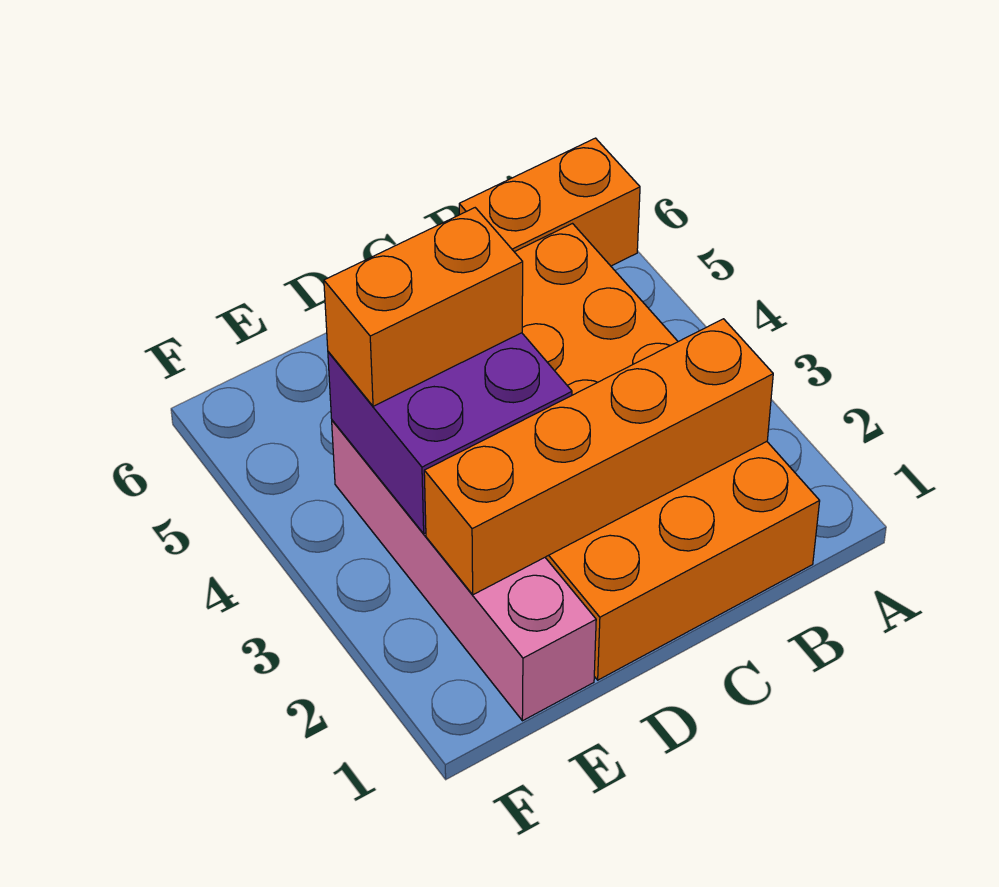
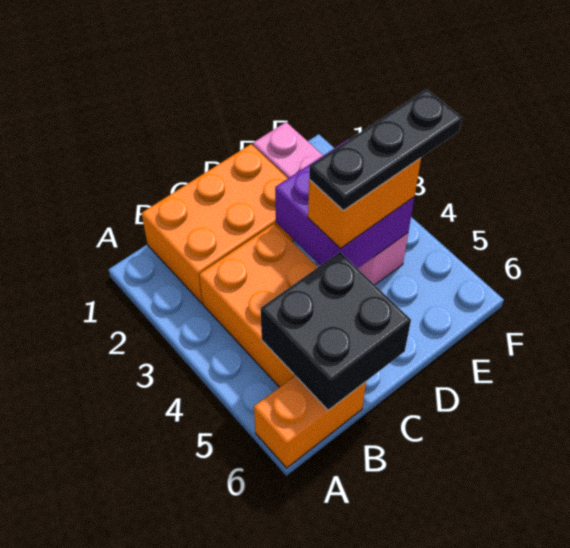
orange brick B2:E2 level 2 -> none
none -> black brick B5:C6 level 2
none -> black plate D4:F4 level 4

